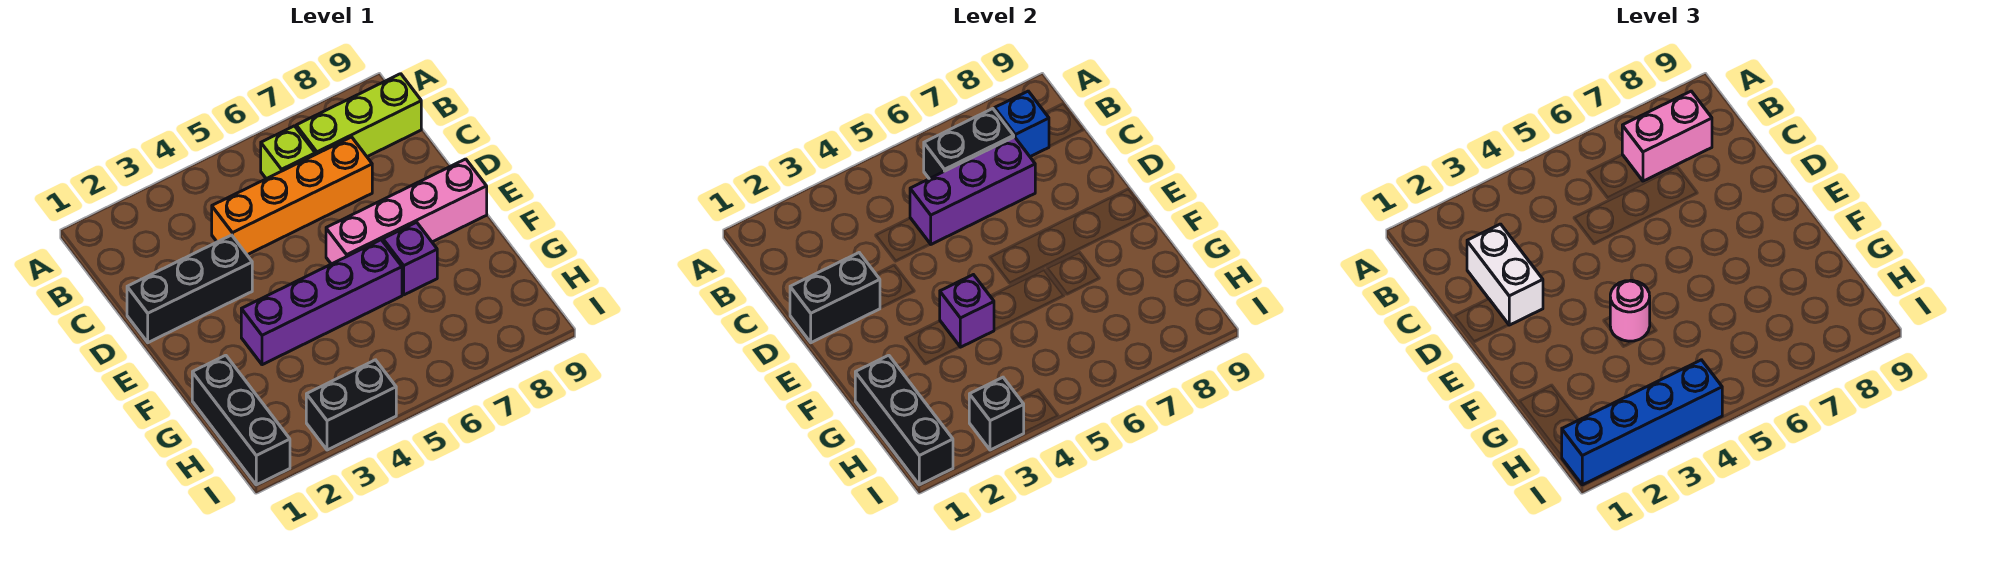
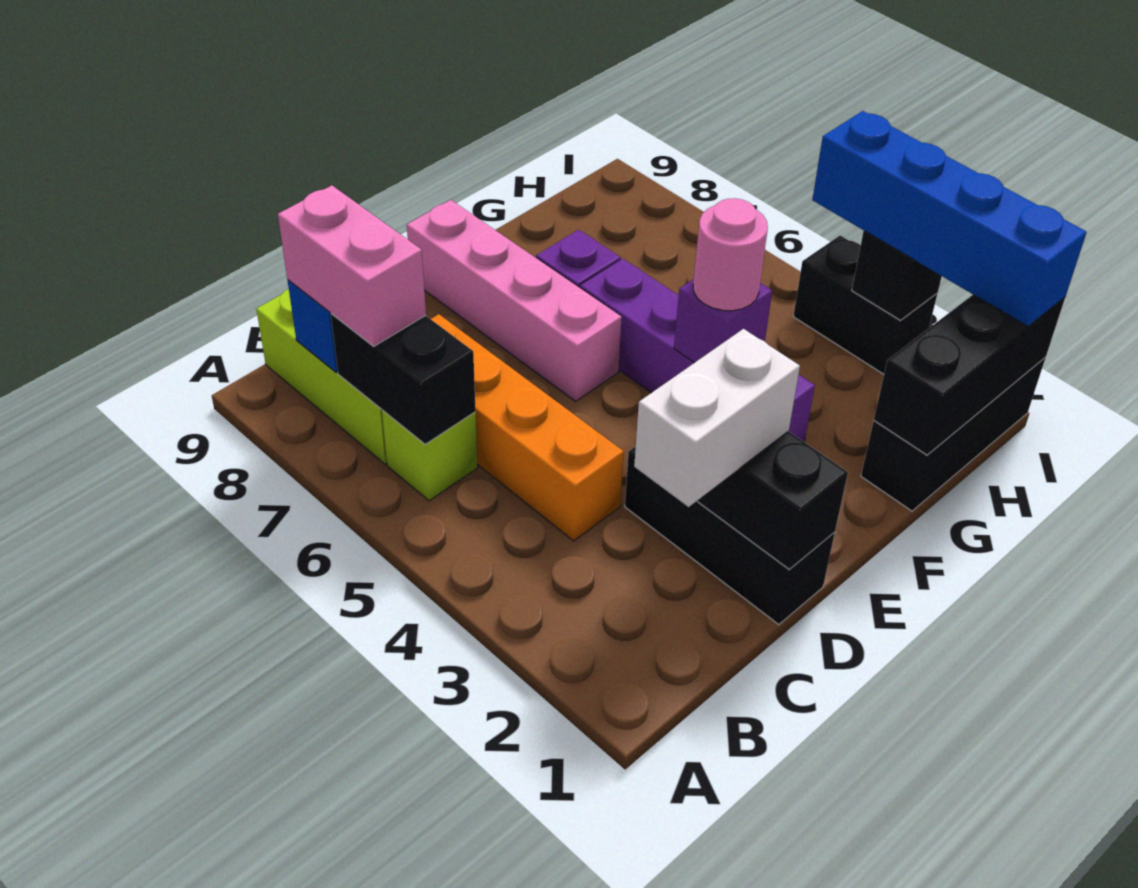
purple brick C5:C7 level 2 -> none

